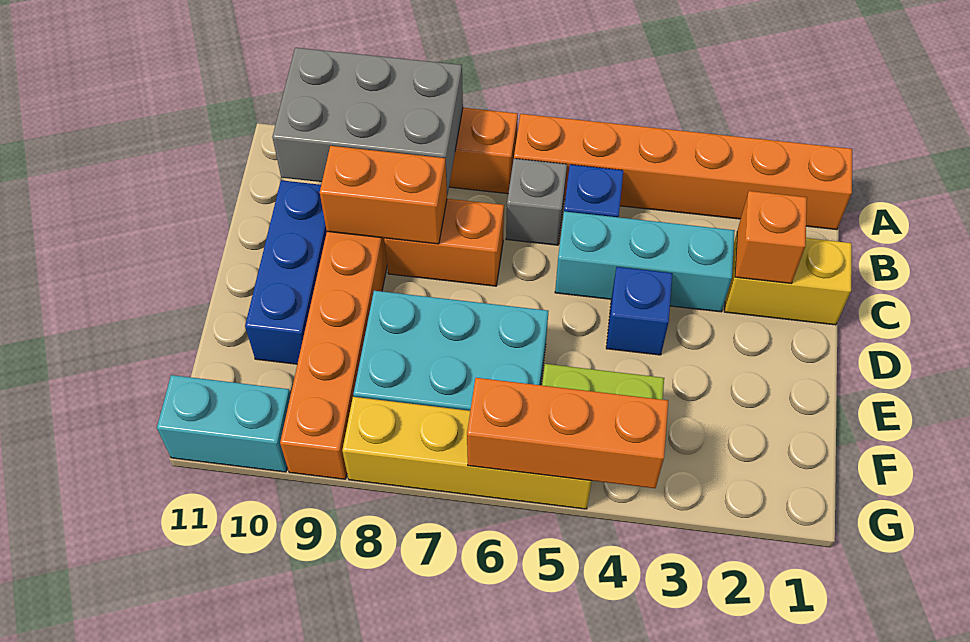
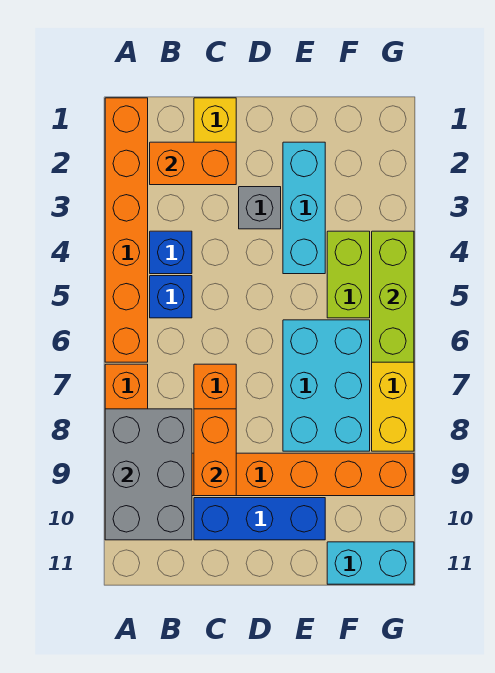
grey brick B6 level 1 -> grey brick D3 level 1
orange brick C2 level 2 -> orange brick B2:C2 level 2
cyan brick C3:C5 level 1 -> cyan brick E2:E4 level 1
blue brick D4 level 1 -> blue brick B4 level 1
orange brick G4:G6 level 2 -> lime brick G4:G6 level 2
cyan brick G10:G11 level 1 -> cyan brick F11:G11 level 1

